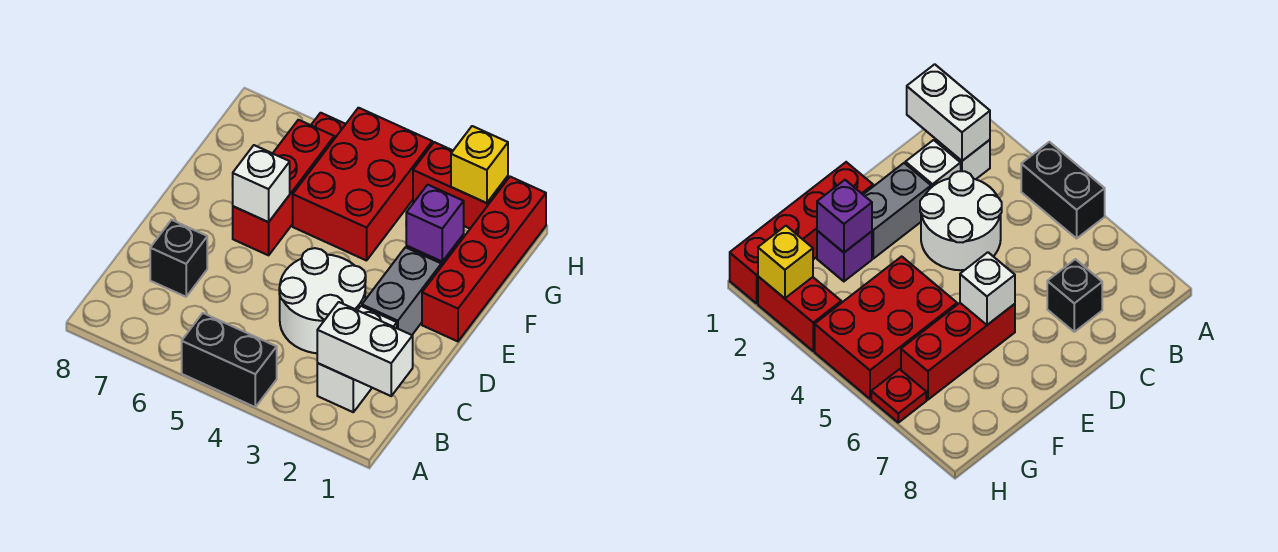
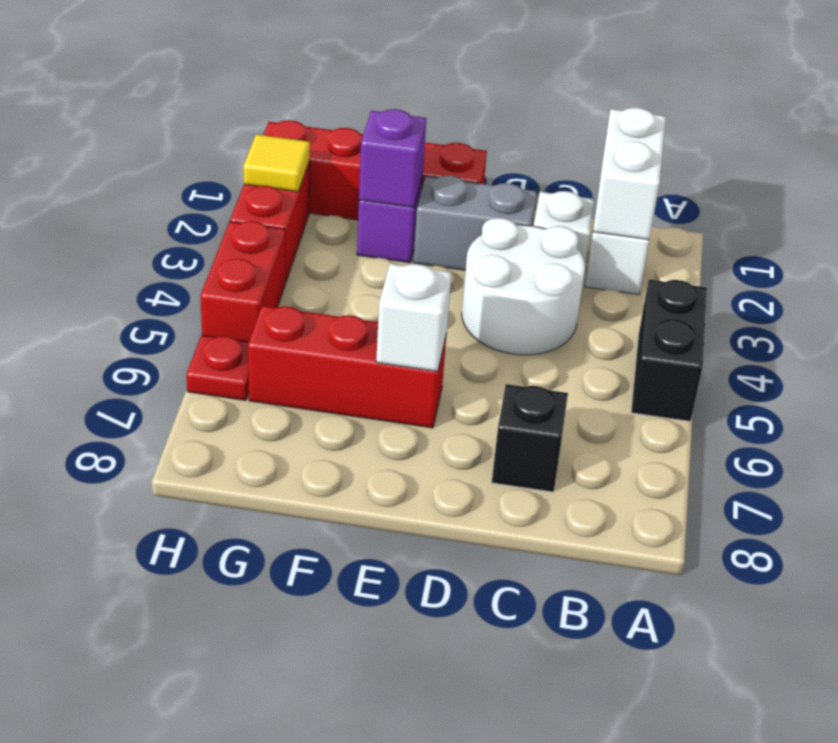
red brick F4:H5 level 1 -> red brick H4:H5 level 1
yellow brick H2 level 2 -> yellow tile H2 level 2

